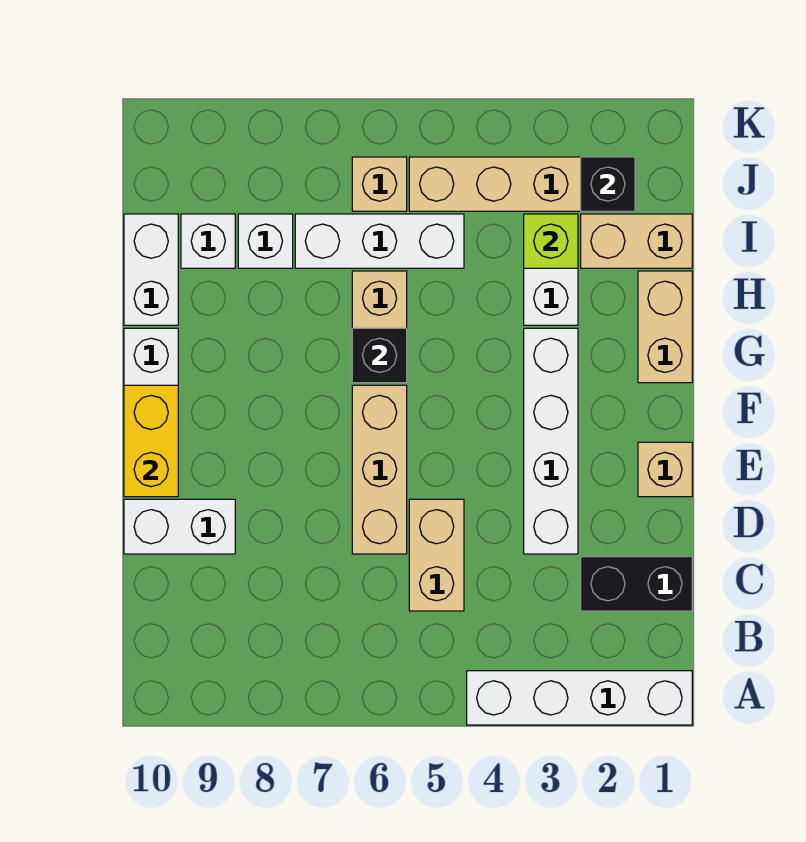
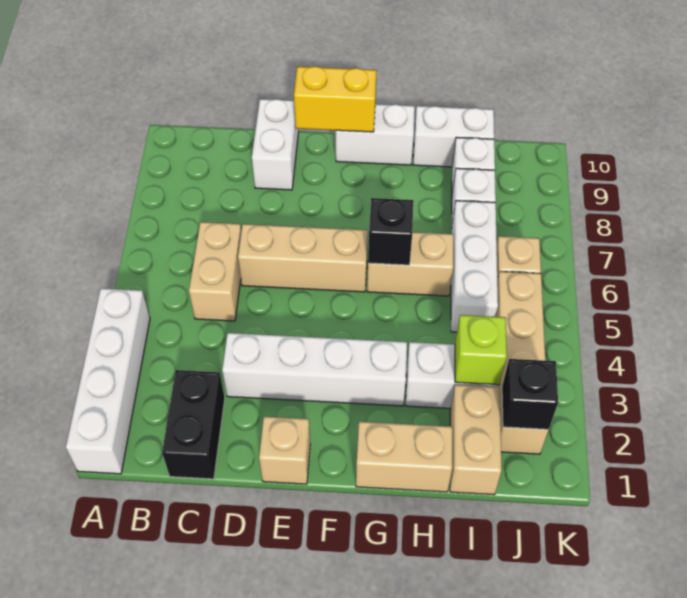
tan brick C5:D5 level 1 -> tan brick C5:C6 level 1

